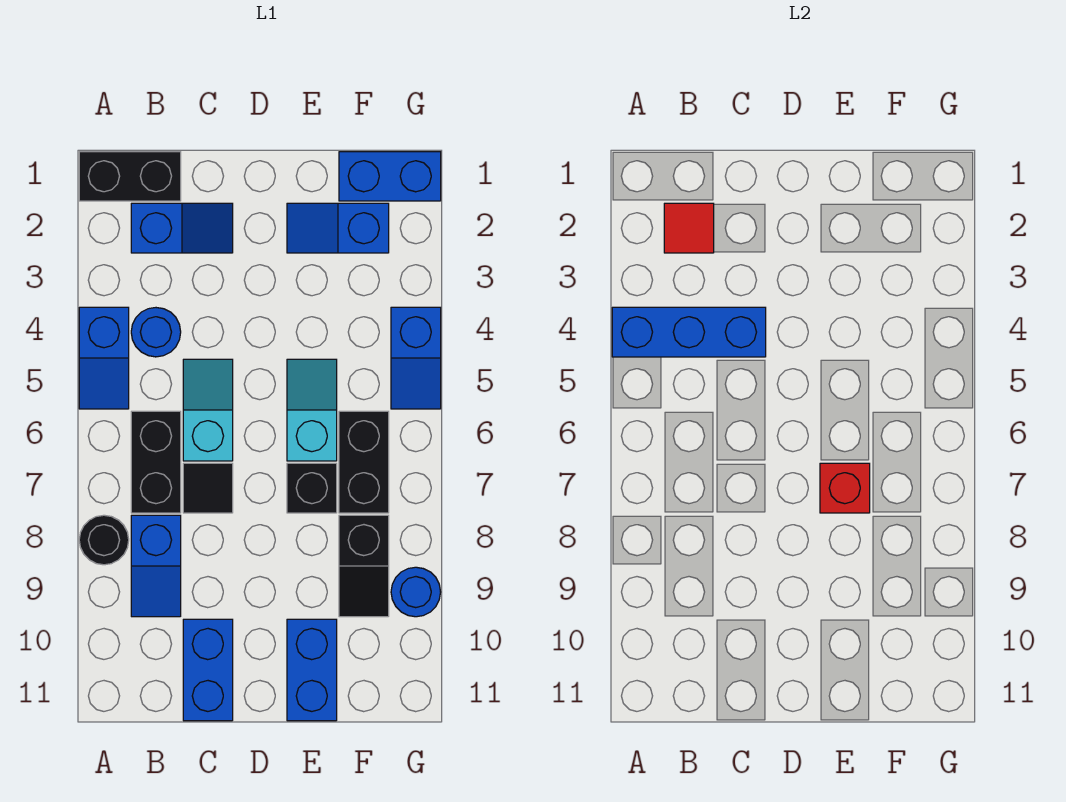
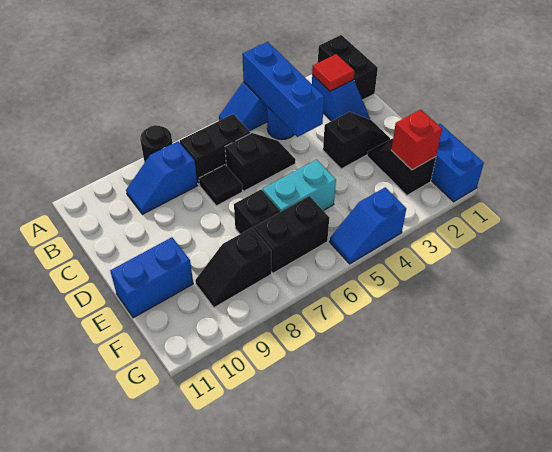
cyan slope C5:C6 level 1 top 6 -> black slope C5:C6 level 1 top 6
blue brick C10:C11 level 1 -> none
none -> black slope D2:D3 level 1 top 3
blue slope E2:F2 level 1 top F -> black slope E2:F2 level 1 top F
cyan slope E5:E6 level 1 top 6 -> cyan brick E5:E6 level 1
red brick E7 level 2 -> red brick F2 level 2
blue round brick G9 level 1 -> none

